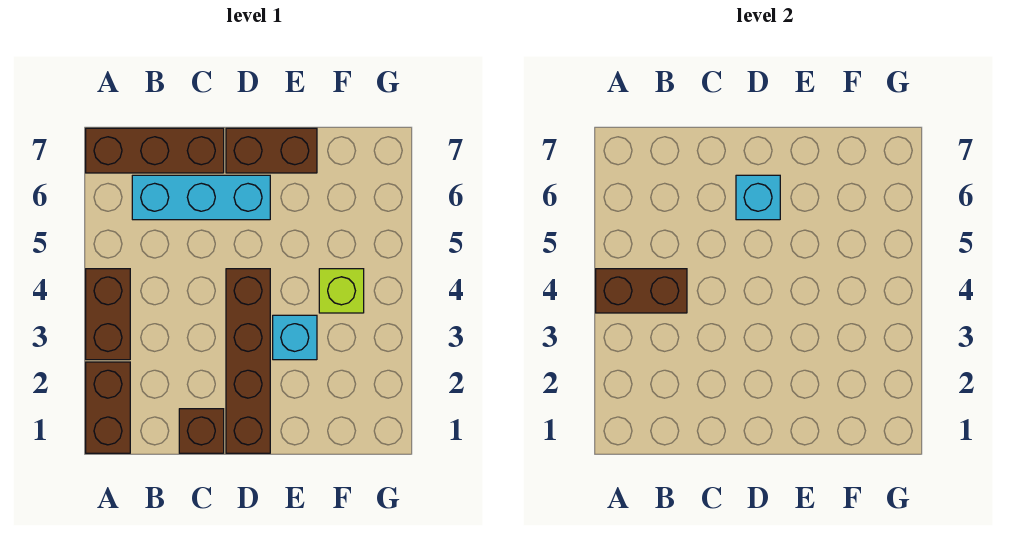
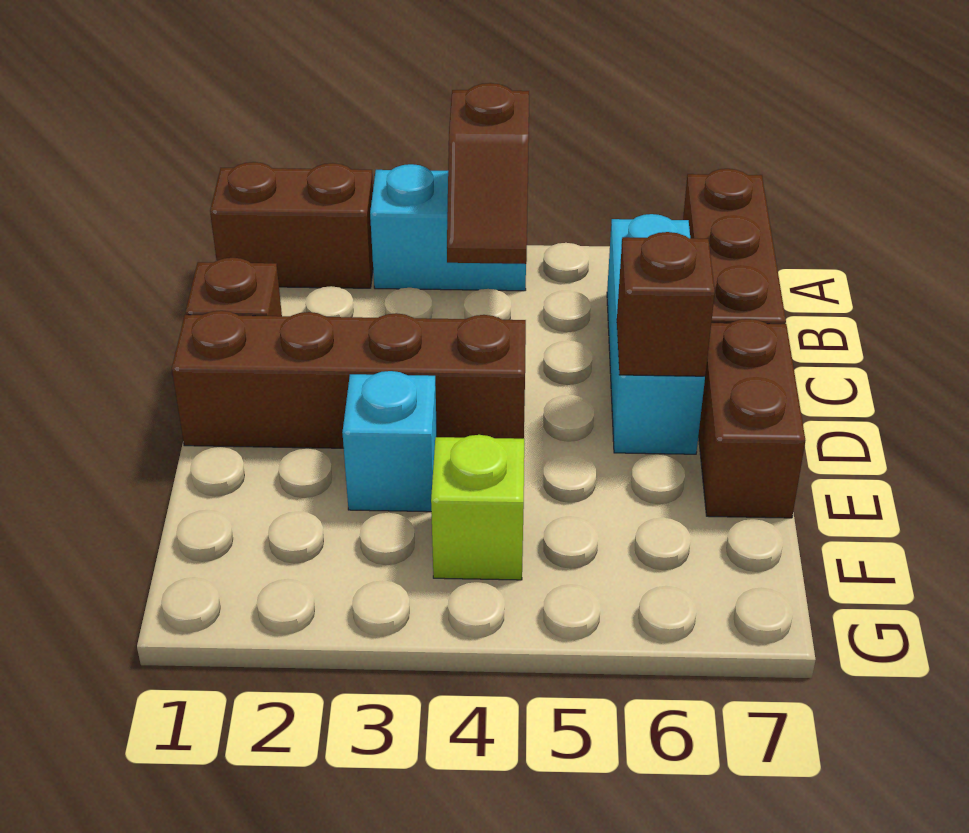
brown brick A3:A4 level 1 -> cyan brick A3:A4 level 1
brown brick A4:B4 level 2 -> brown slope A4:B4 level 2 top A
cyan brick D6 level 2 -> brown brick D6 level 2

